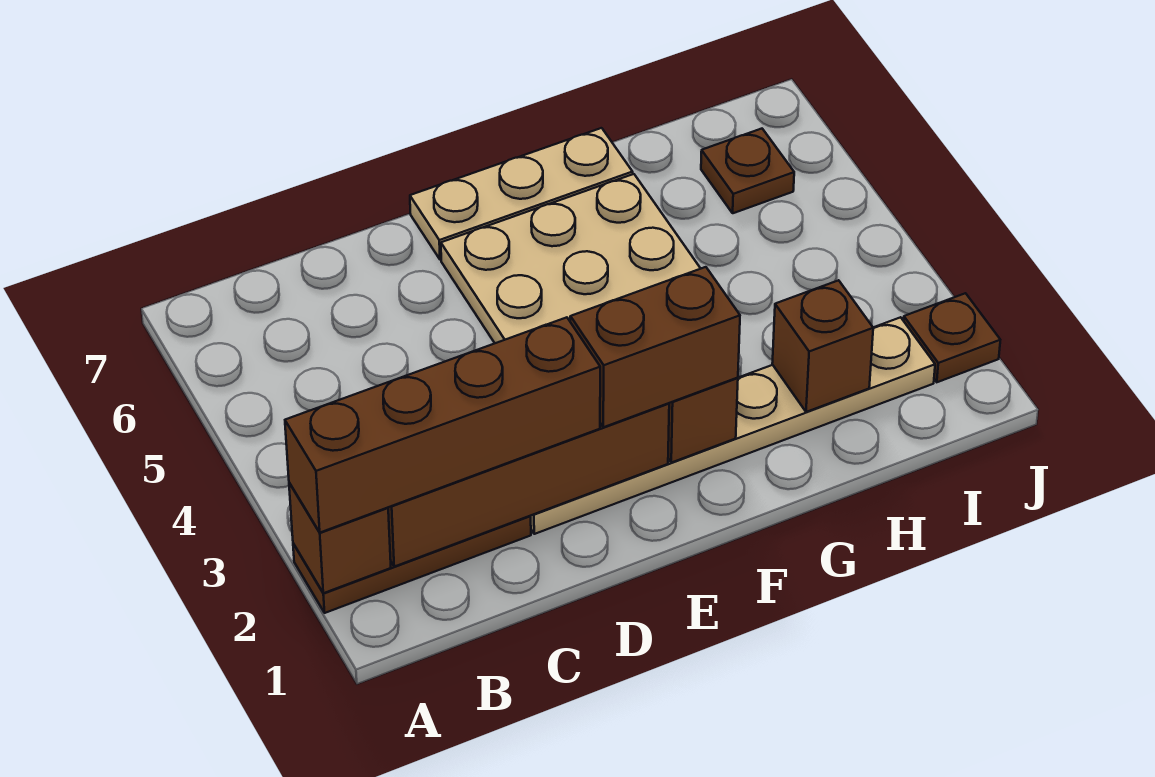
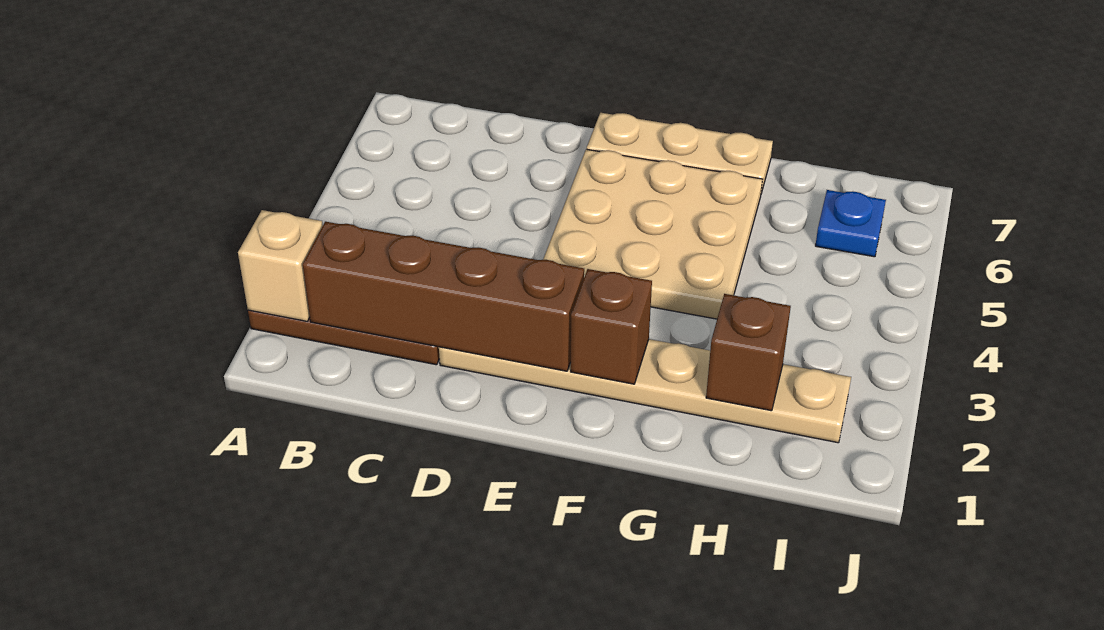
brown brick A2 level 2 -> tan brick A2 level 2
brown brick A2:D2 level 3 -> none
brown brick E2:F2 level 3 -> none
brown plate I6 level 1 -> blue plate I6 level 1
brown plate J2 level 1 -> none

